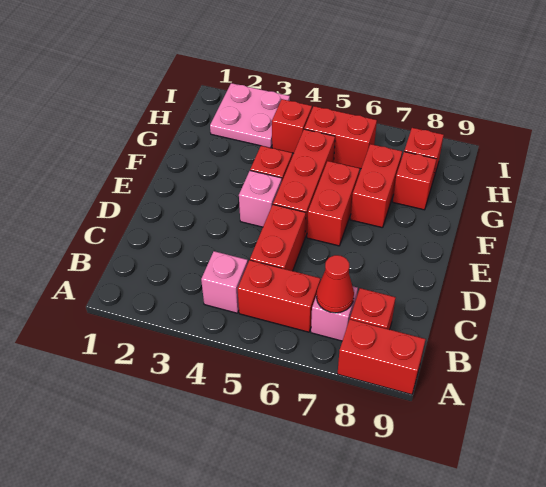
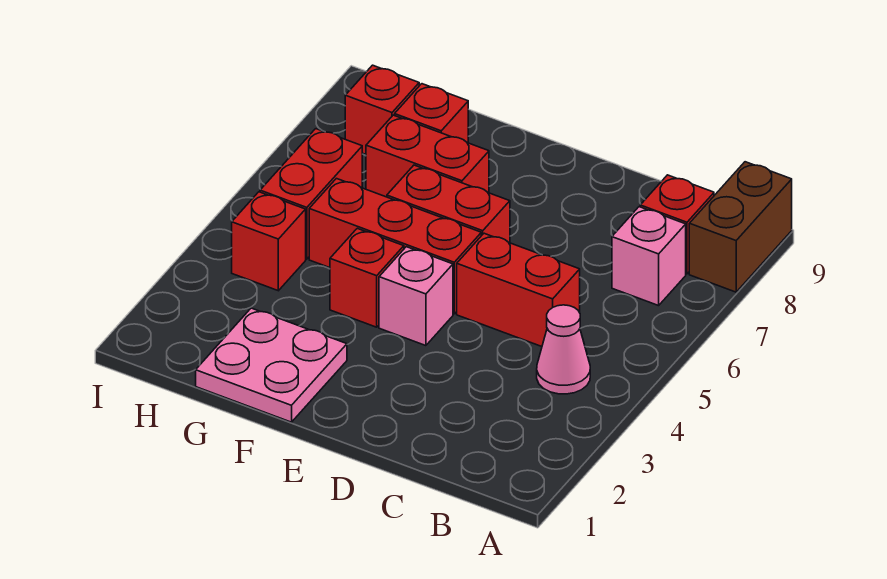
red brick A8:A9 level 1 -> brown brick A8:A9 level 1
pink brick B4 level 1 -> pink cone B4 level 1
red brick B5:B6 level 1 -> none
red cone B7 level 2 -> none
pink plate H2:I3 level 1 -> pink plate F1:G2 level 1

